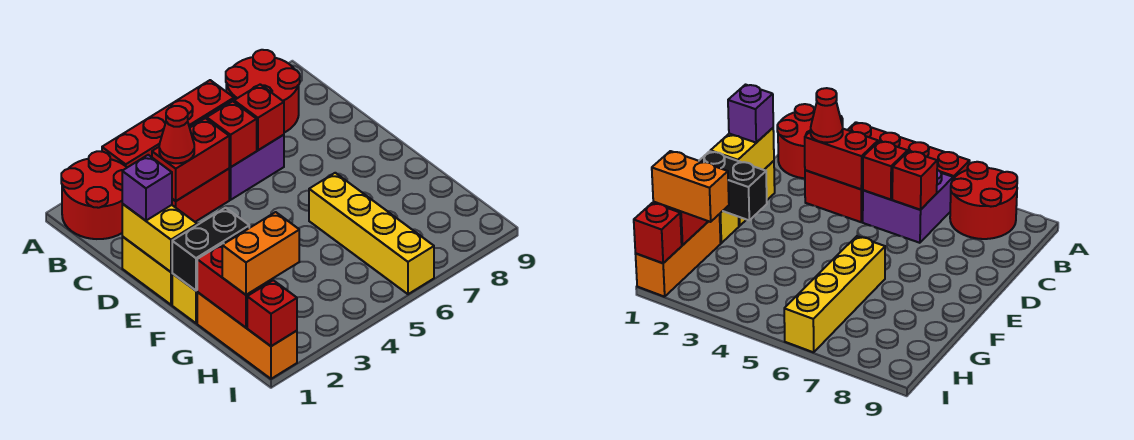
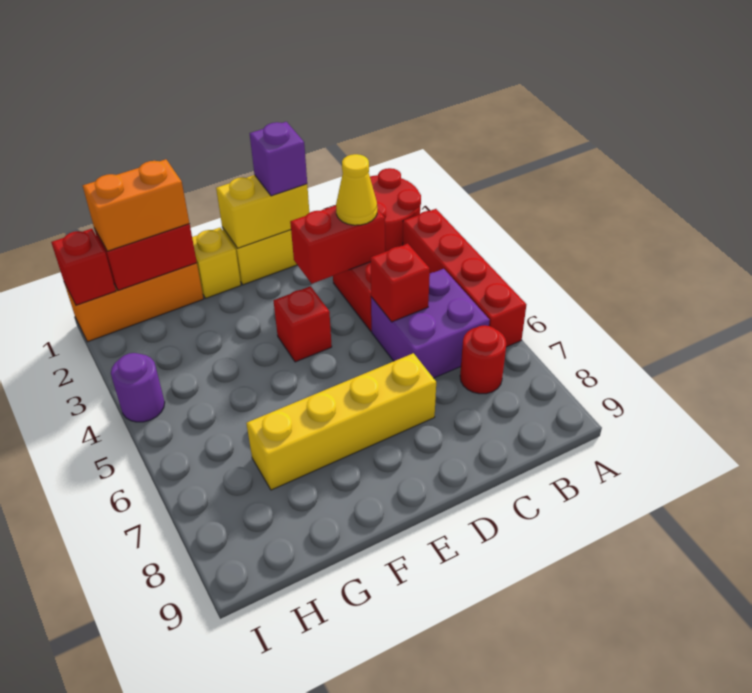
red round brick A7:B8 level 1 -> red round brick B7 level 1
red brick C3:C4 level 2 -> red brick C3:D3 level 2
red cone C3 level 3 -> yellow cone C3 level 3
red brick C6 level 2 -> red brick E4 level 1
black brick F1:F2 level 2 -> none
yellow brick F6:I6 level 1 -> yellow brick D7:G7 level 1
orange brick H1:H2 level 3 -> orange brick G1:H1 level 3
none -> purple round brick I4 level 1

